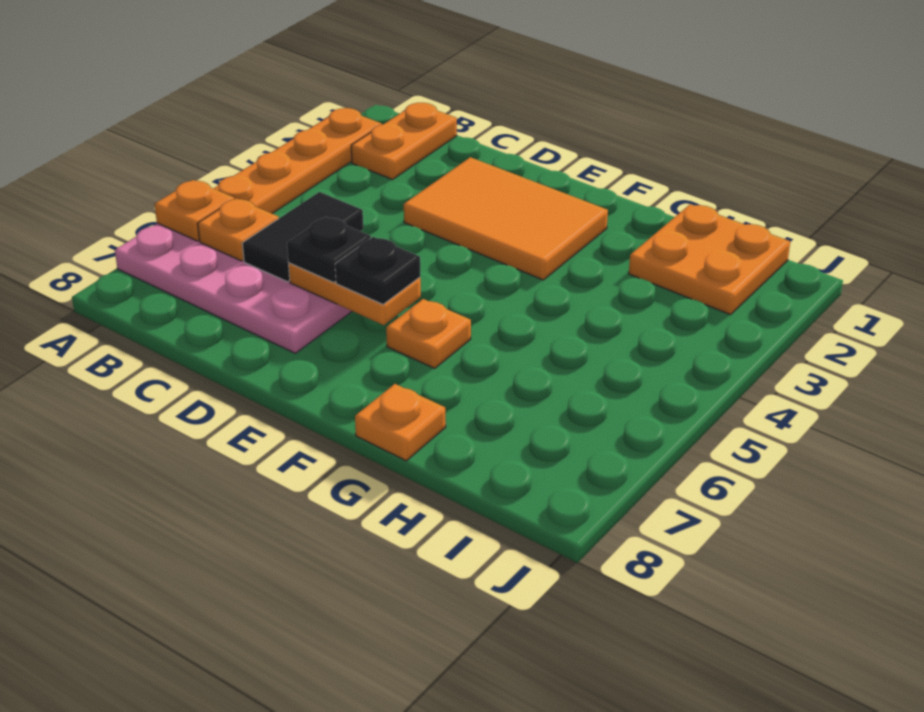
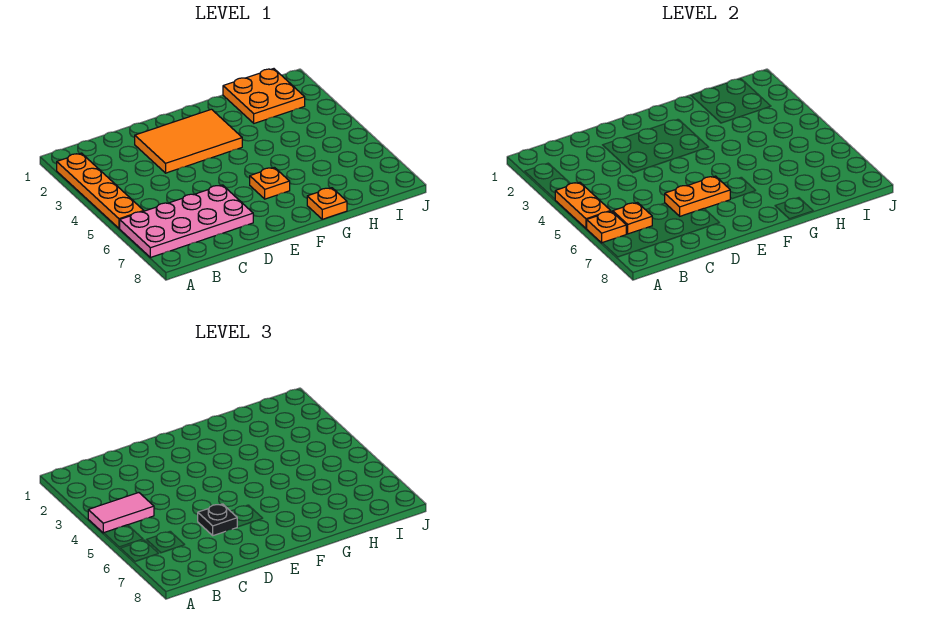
none -> pink tile A4:B4 level 3
orange plate B1:B2 level 1 -> orange plate A4:A5 level 2
black tile C5:C6 level 2 -> none
black plate E6 level 3 -> none

